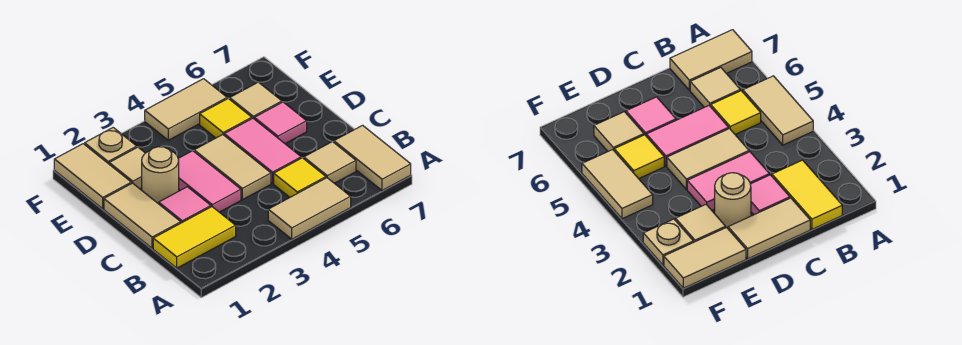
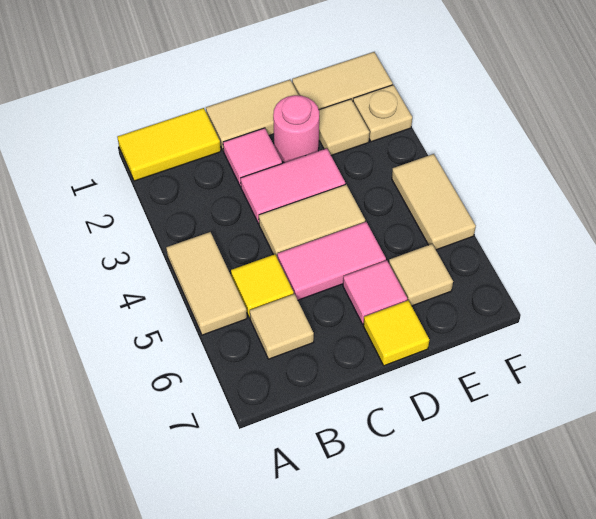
tan tile A7:B7 level 1 -> none
yellow tile B1:B2 level 1 -> yellow tile A1:B1 level 1
tan round brick D2 level 1 -> pink round brick D2 level 1
yellow tile E5 level 1 -> yellow tile D7 level 1

